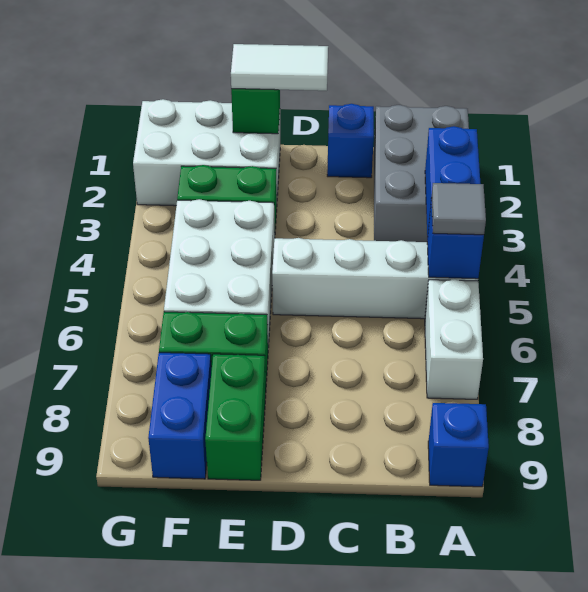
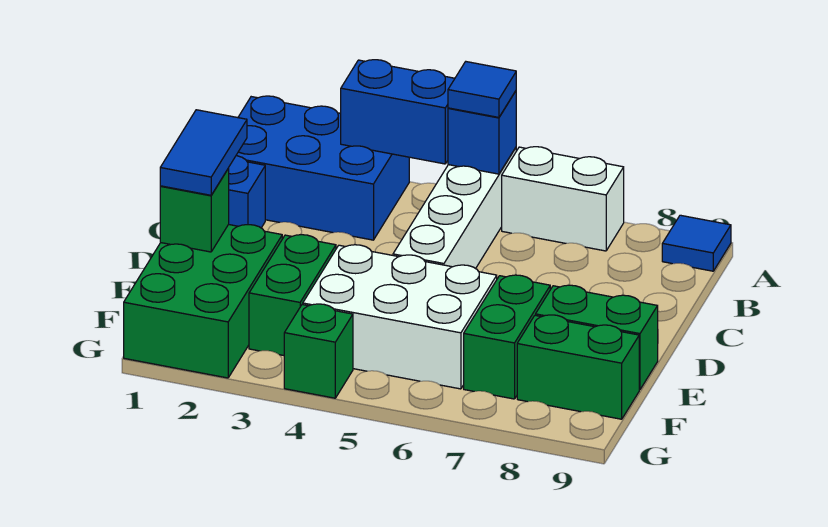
grey brick A1:B3 level 1 -> blue brick A1:B3 level 1
grey tile A5 level 3 -> blue tile A5 level 3
blue brick A9 level 1 -> blue tile A9 level 1
white tile D1:E1 level 3 -> blue tile D1:E1 level 3
white brick E1:G2 level 1 -> green brick E1:G2 level 1
blue brick F8:F9 level 1 -> green brick F8:F9 level 1
none -> green brick G4 level 1

